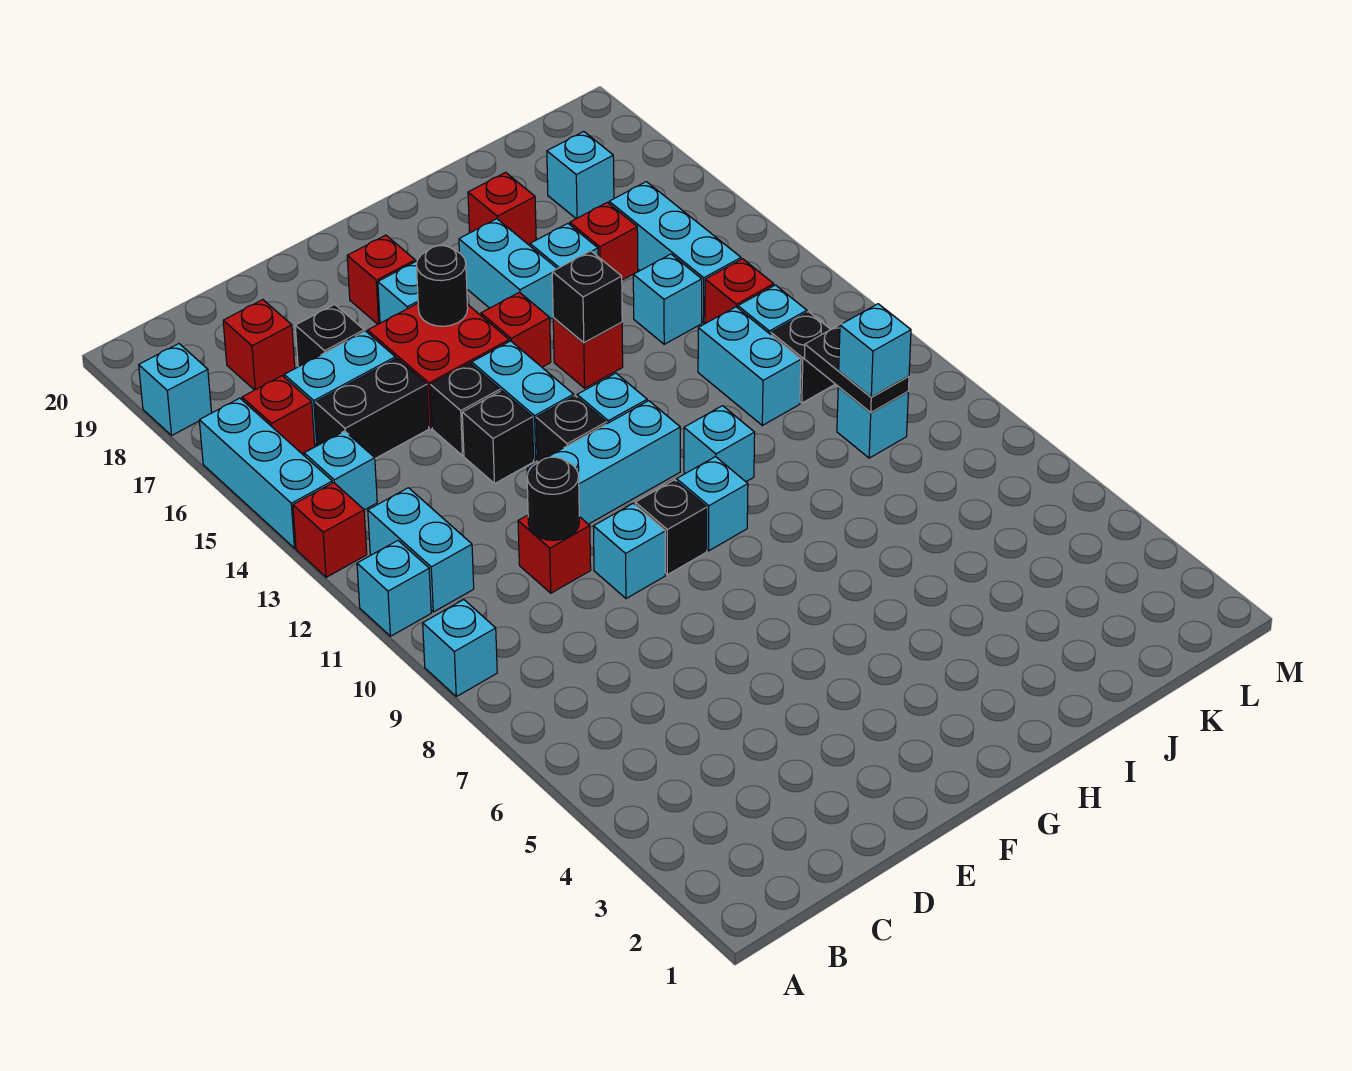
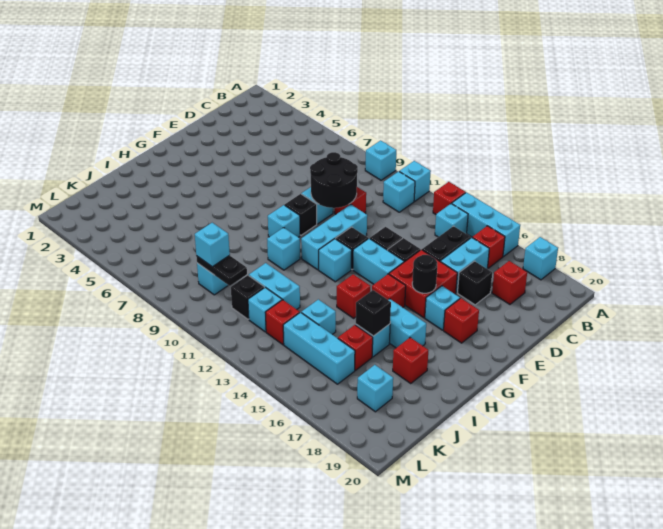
cyan brick B11:B12 level 1 -> cyan brick B11 level 1
black round brick D10 level 2 -> black round brick D9:E10 level 2
black brick H14 level 2 -> black brick I16 level 2

